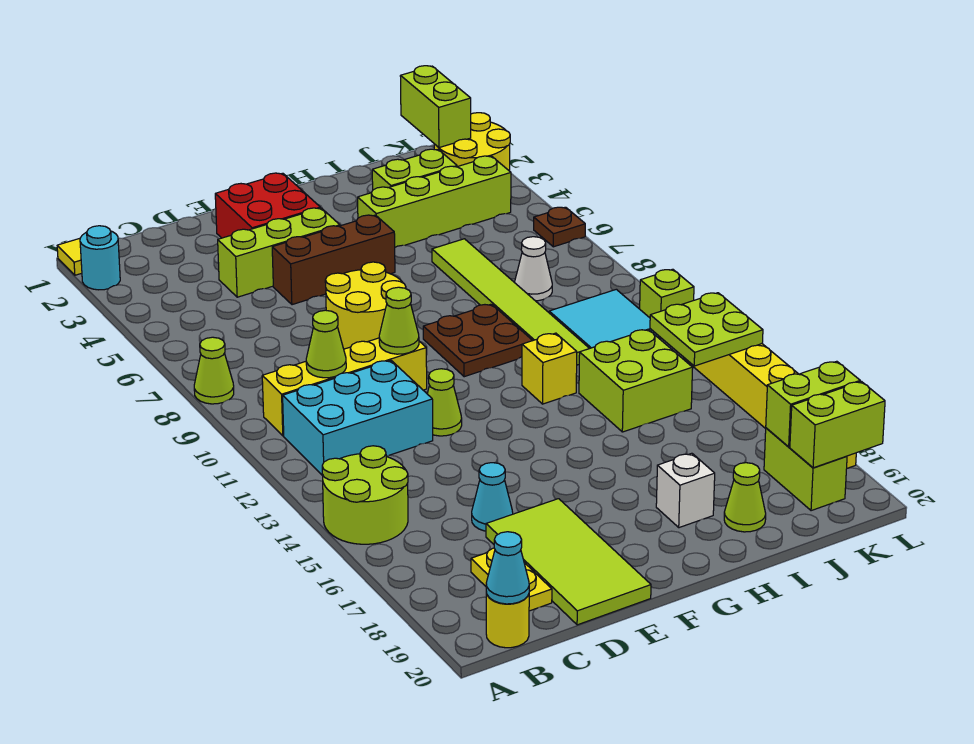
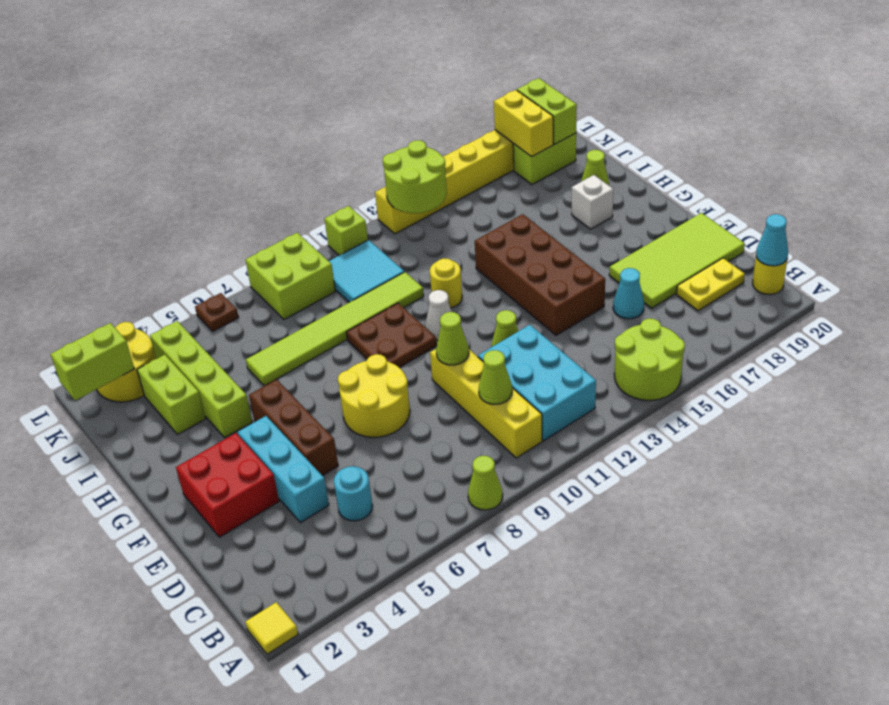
cyan round brick A2 level 1 -> cyan round brick C5 level 1
lime brick D4:F4 level 1 -> cyan brick D4:F4 level 1
none -> brown brick E14:H15 level 1
yellow brick H12 level 1 -> yellow round brick H12 level 1
lime brick I13:J14 level 1 -> lime brick K8:L9 level 1
white cone J8 level 1 -> white cone G11 level 1
lime plate K13:L14 level 2 -> lime round brick K13:L14 level 2
lime brick K18:L18 level 2 -> yellow brick K18:L18 level 2

